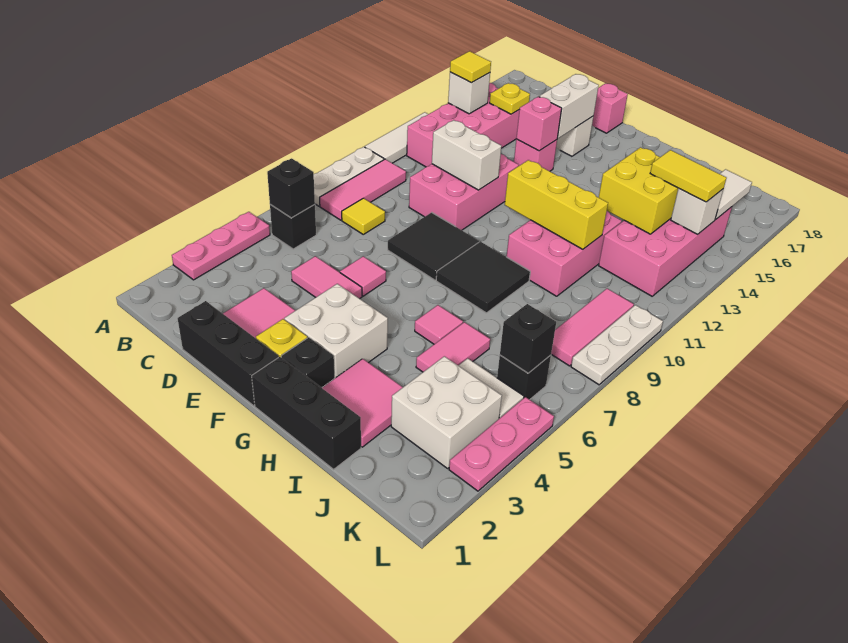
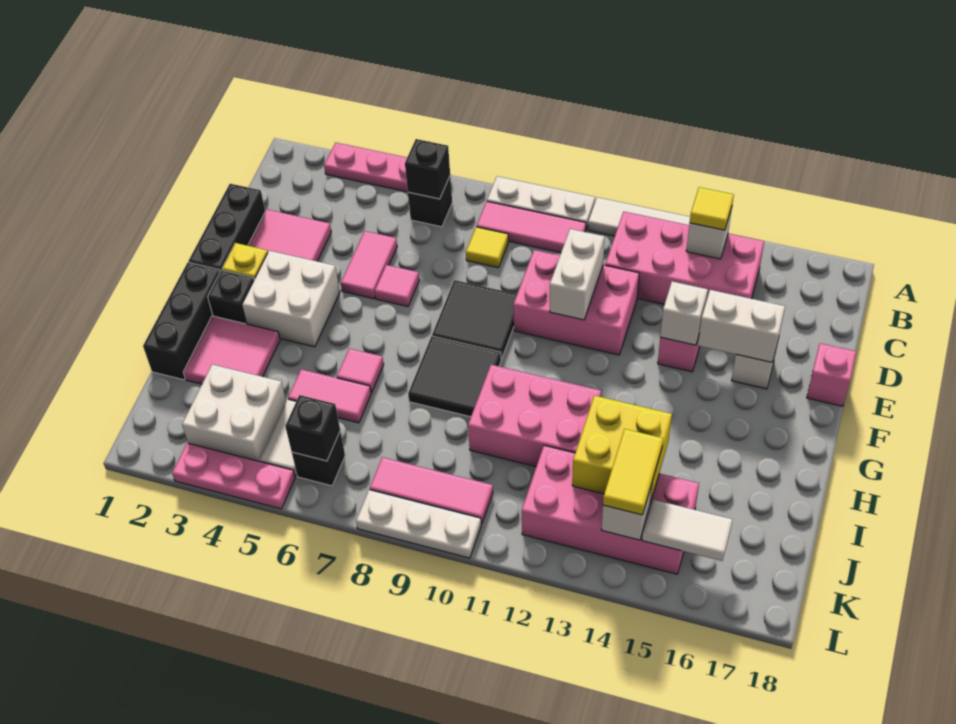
yellow plate C15 level 2 -> none
pink brick E14 level 2 -> white brick E14 level 2
yellow brick G11:I11 level 2 -> none

